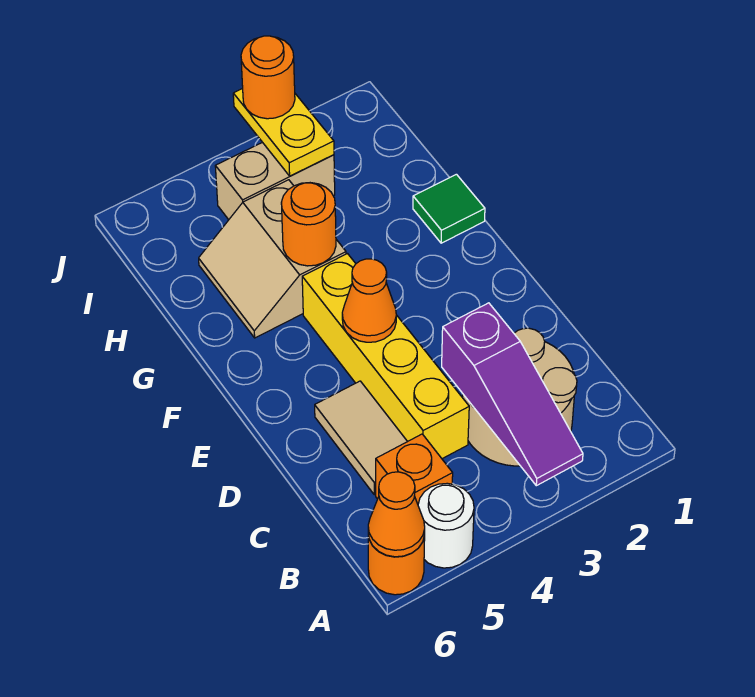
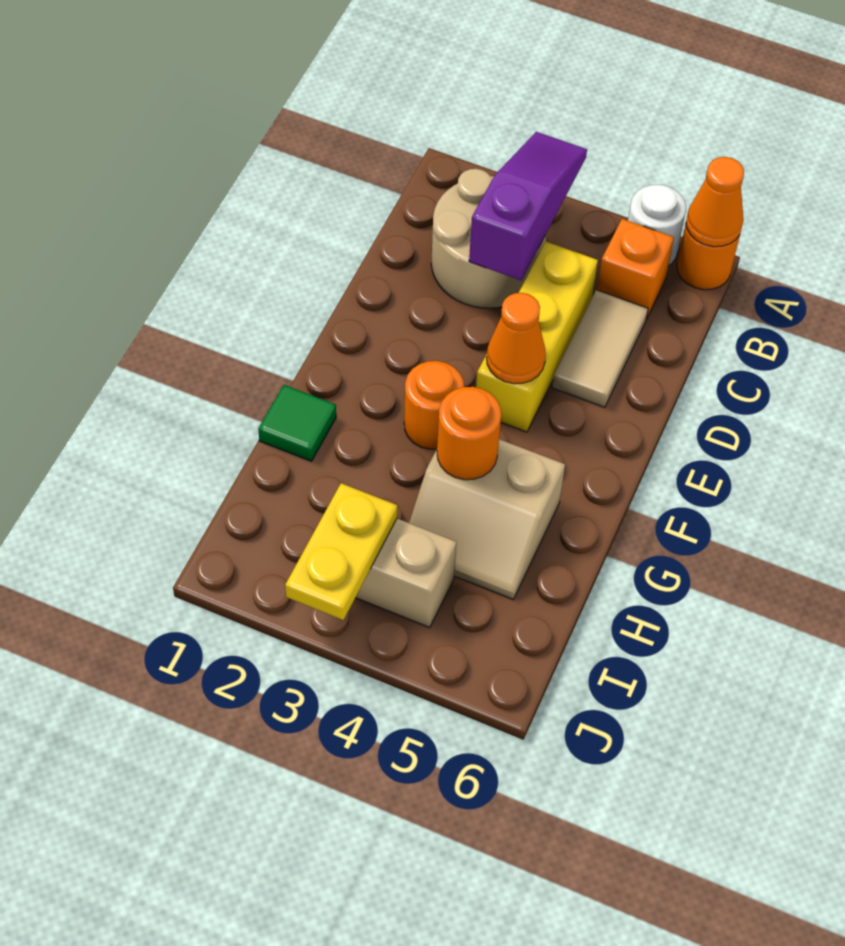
yellow brick C4:F4 level 1 -> yellow brick C4:E4 level 1
tan slope G4:H5 level 1 top 4 -> tan slope G4:H5 level 1 top G
orange round brick J3 level 3 -> orange round brick F3 level 1

